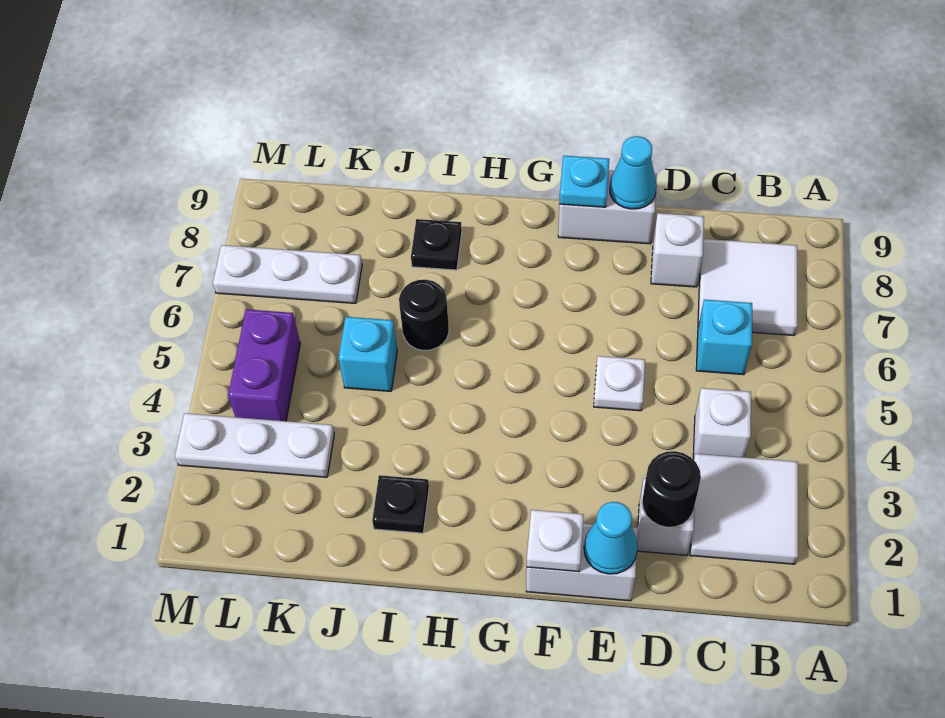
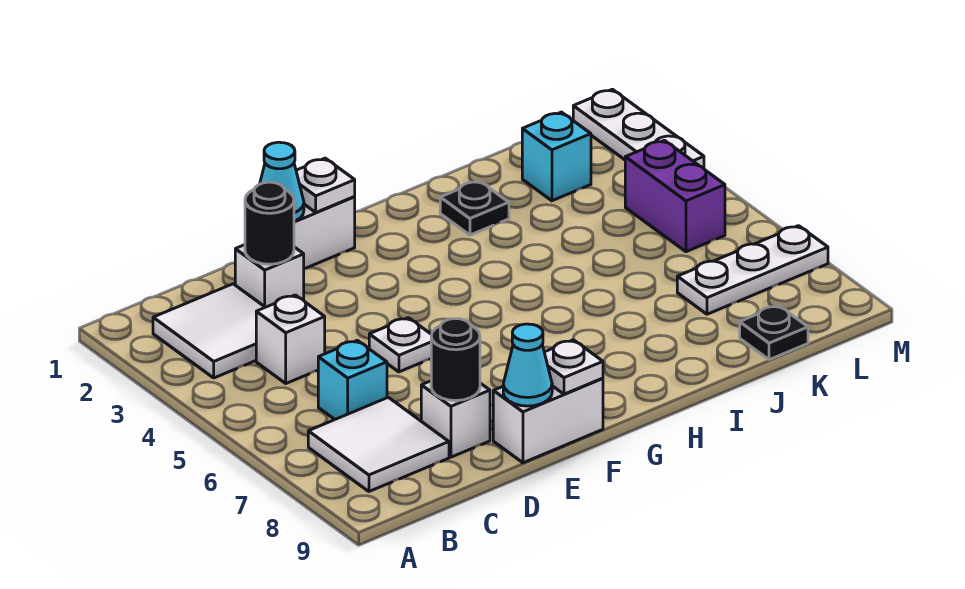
cyan plate F9 level 2 -> white plate F9 level 2
black round brick I6 level 1 -> black round brick D8 level 2
black plate I8 level 1 -> black plate K9 level 1
cyan brick J5 level 1 -> cyan brick K2 level 1
white plate K3:M3 level 1 -> white plate M1:M3 level 1

